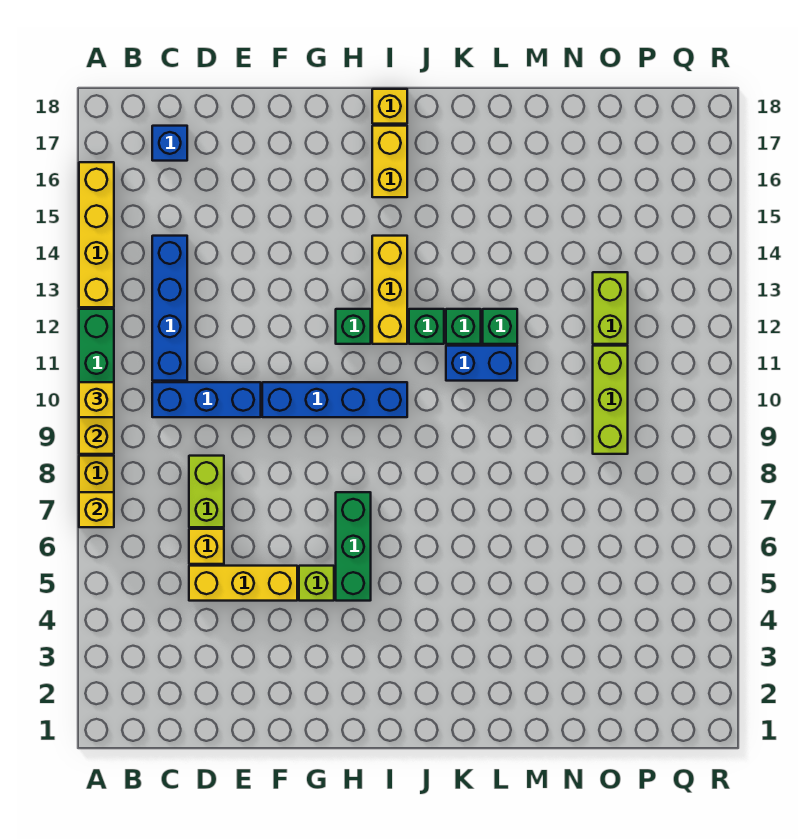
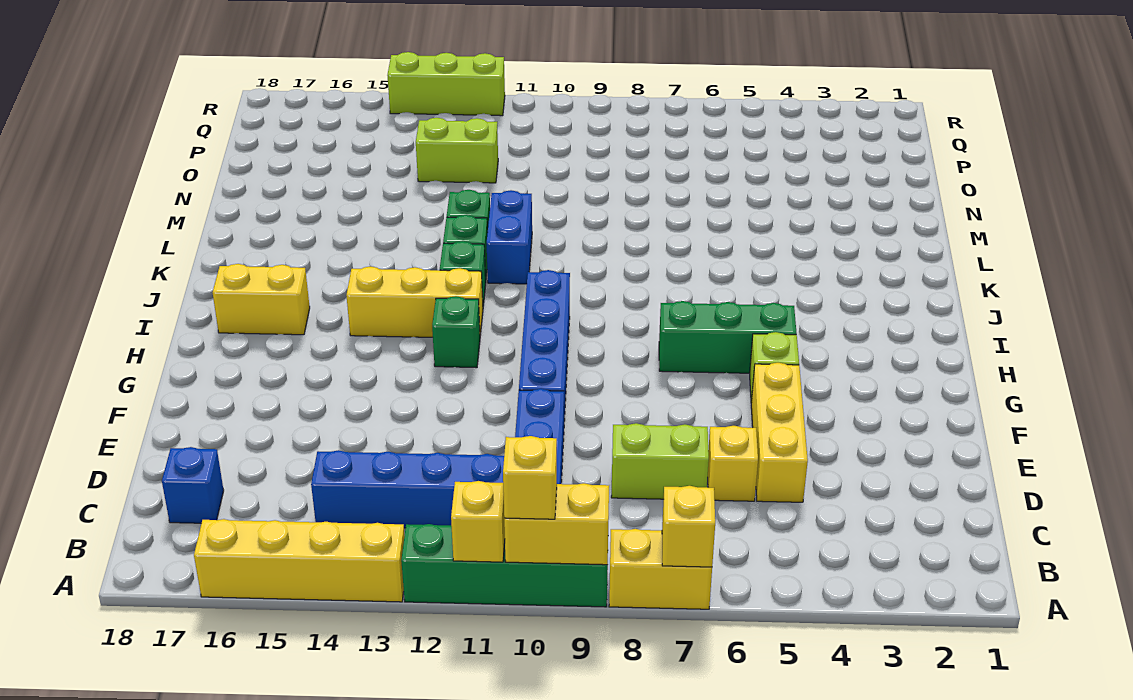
yellow brick I18 level 1 -> yellow brick A11 level 2
lime brick O9:O11 level 1 -> lime brick R12:R14 level 1

